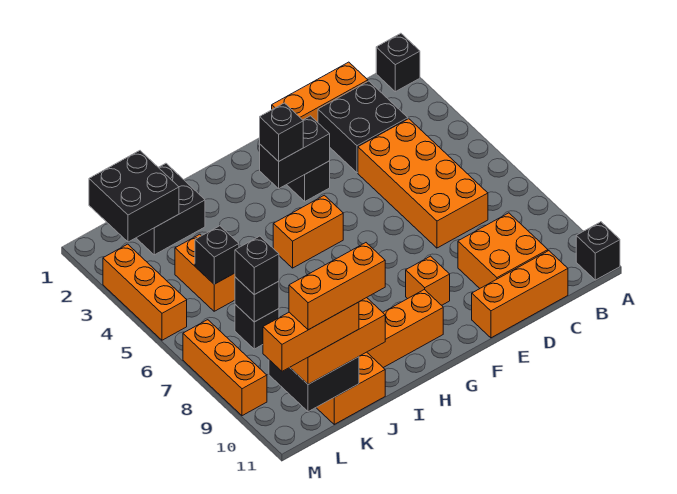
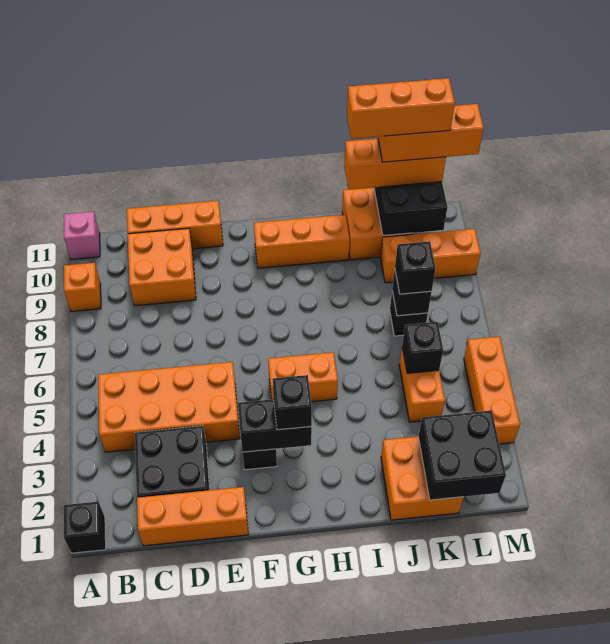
black brick A11 level 1 -> pink brick A11 level 1
orange brick C4:D7 level 1 -> orange brick B4:E5 level 1
orange brick F9 level 1 -> orange brick A9 level 1
black brick J1:K2 level 1 -> orange brick J1:K2 level 1
orange brick M7:M9 level 1 -> orange brick K9:M9 level 1

